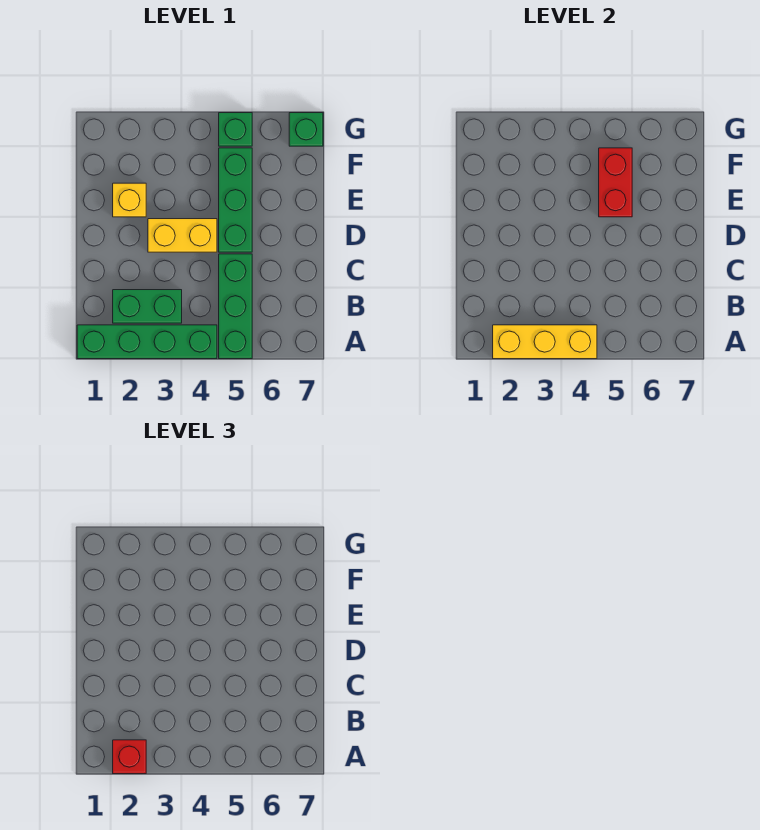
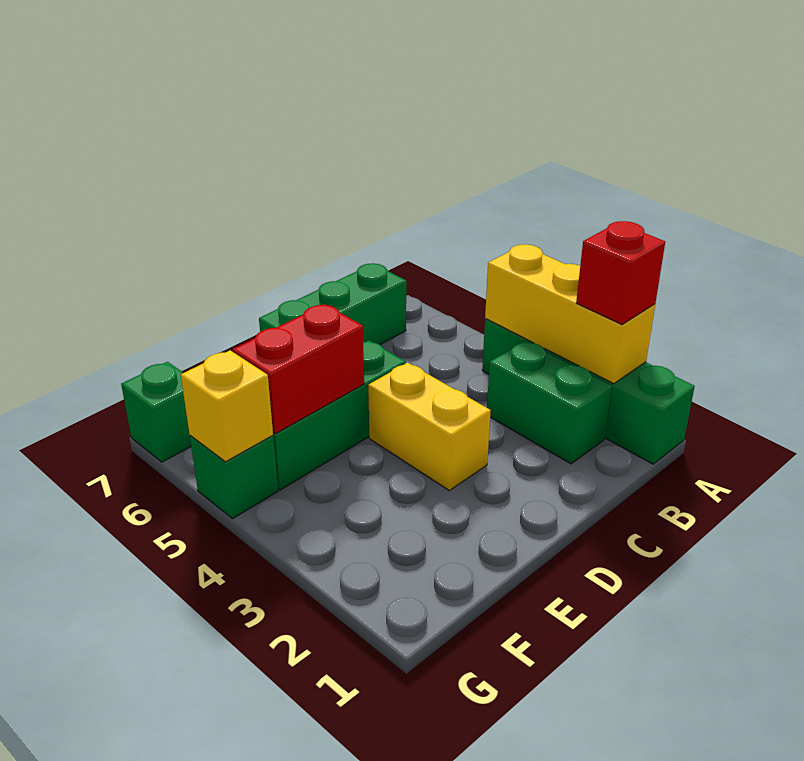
green brick A5:C5 level 1 -> green brick B7:D7 level 1
yellow brick E2 level 1 -> yellow brick G5 level 2

